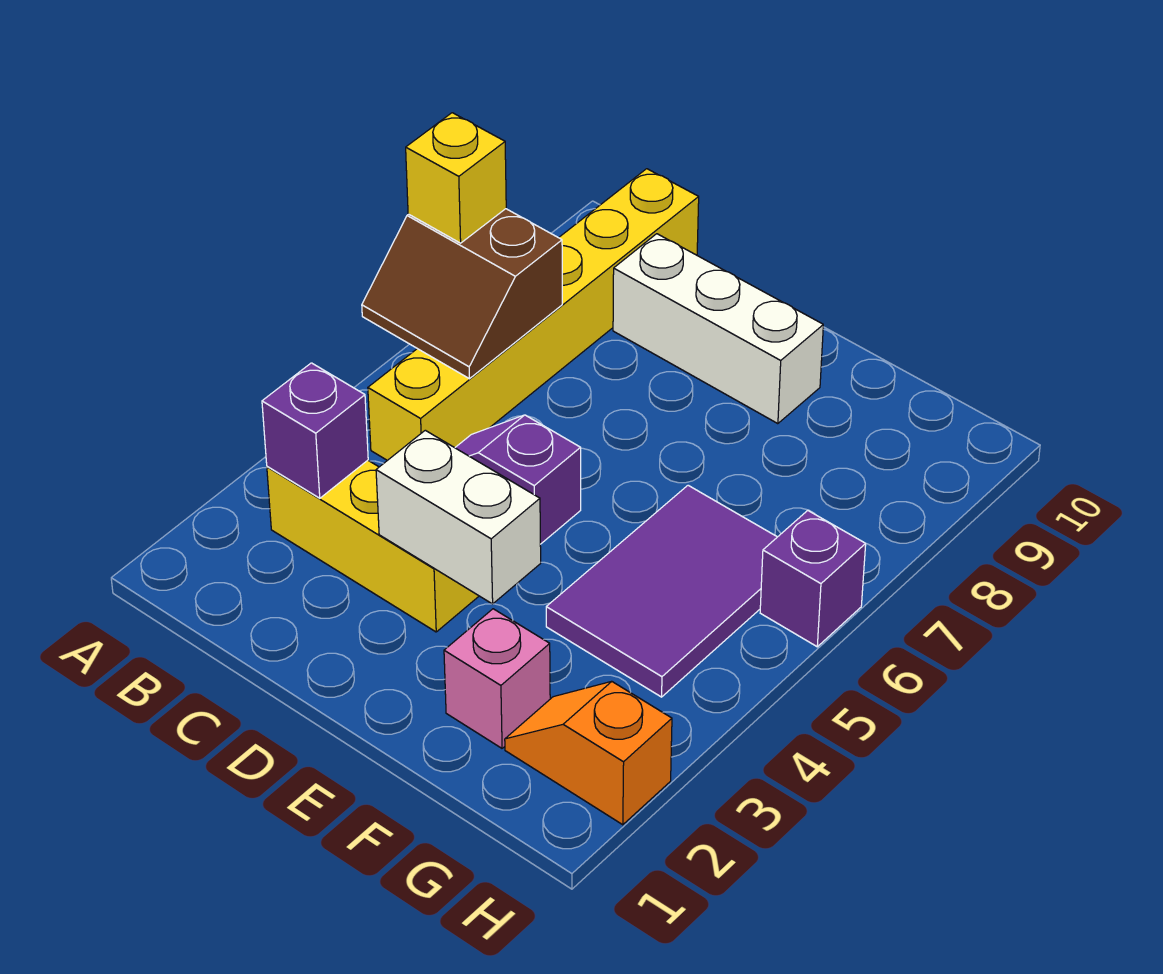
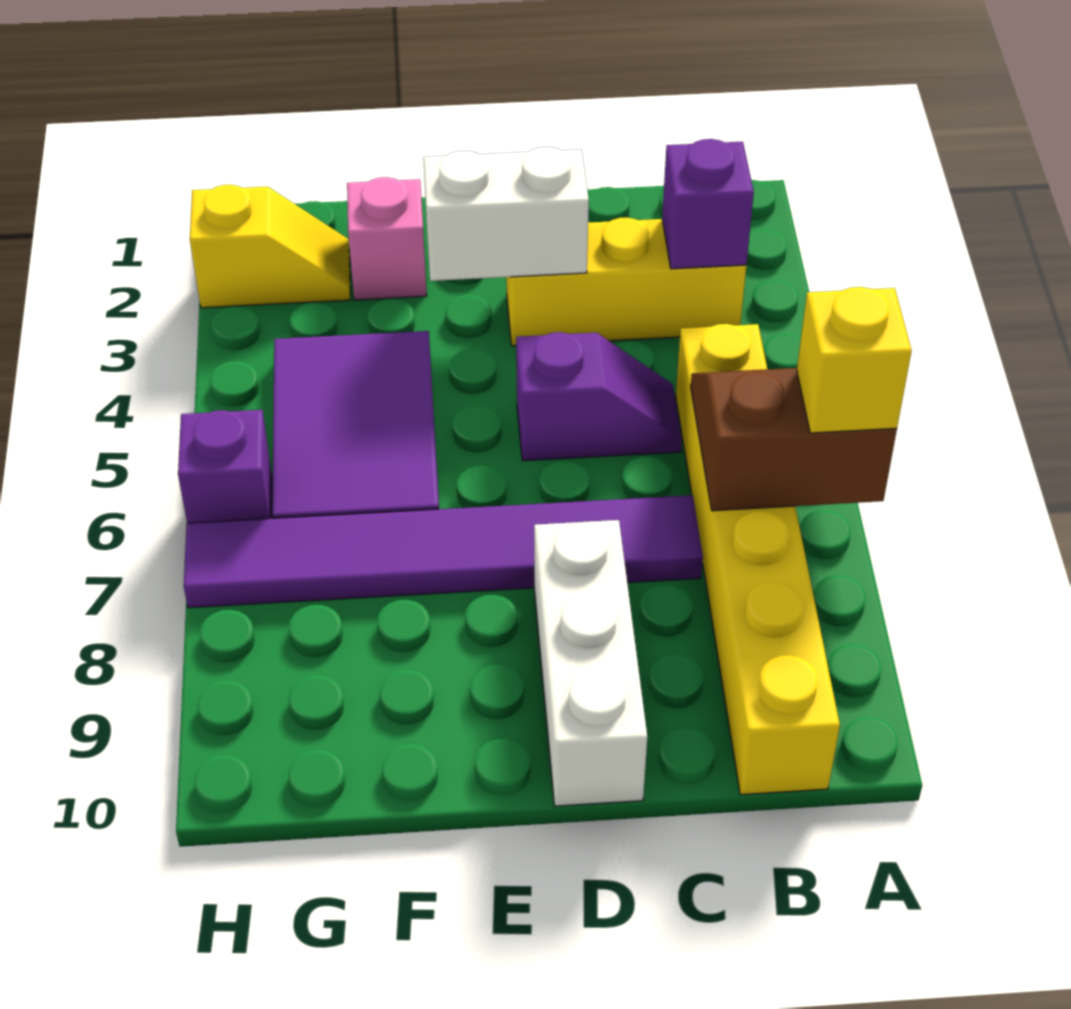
none -> purple tile C7:H7 level 1
white brick C9:E9 level 1 -> white brick D8:D10 level 1
orange slope G2:H2 level 1 top H -> yellow slope G2:H2 level 1 top H

